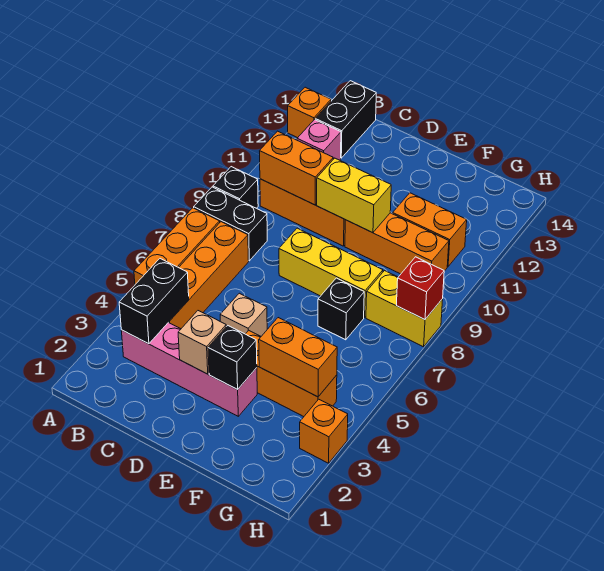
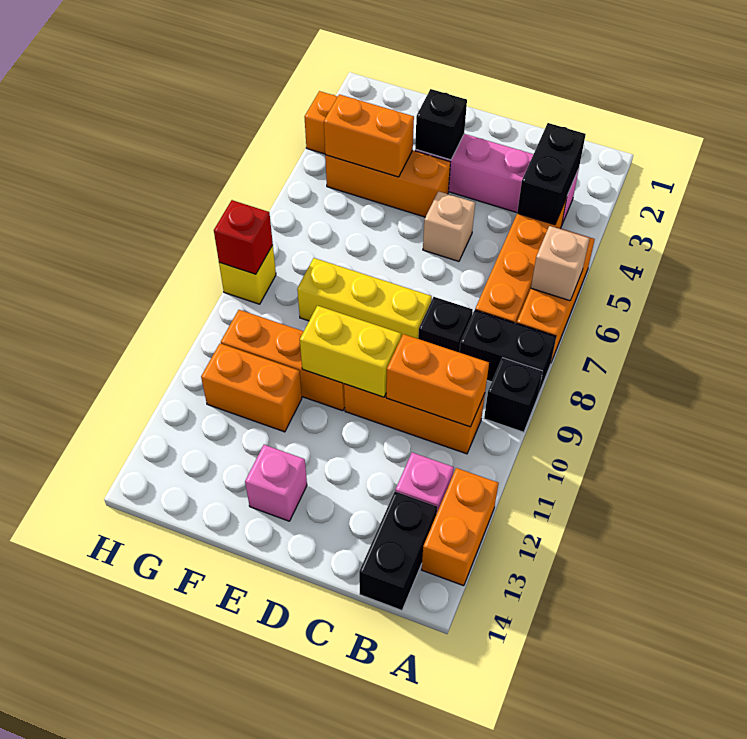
orange brick A13 level 1 -> orange brick A12:A13 level 1
tan brick D3 level 2 -> tan brick A6 level 2
none -> pink brick E13 level 1
black brick F7 level 1 -> black brick C8 level 1
yellow brick G8:H8 level 1 -> yellow brick H8 level 1

